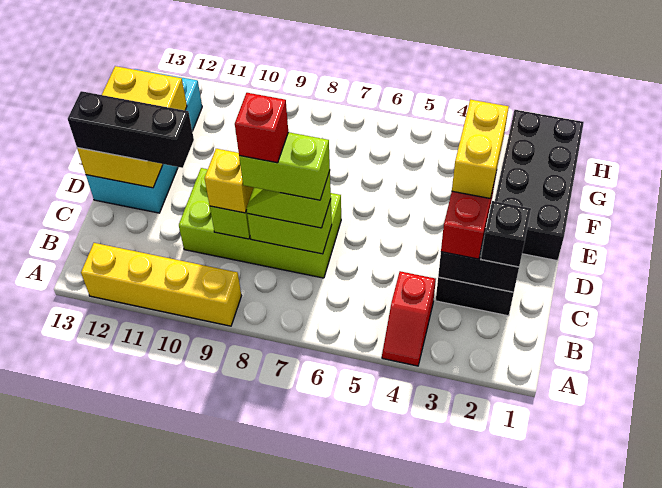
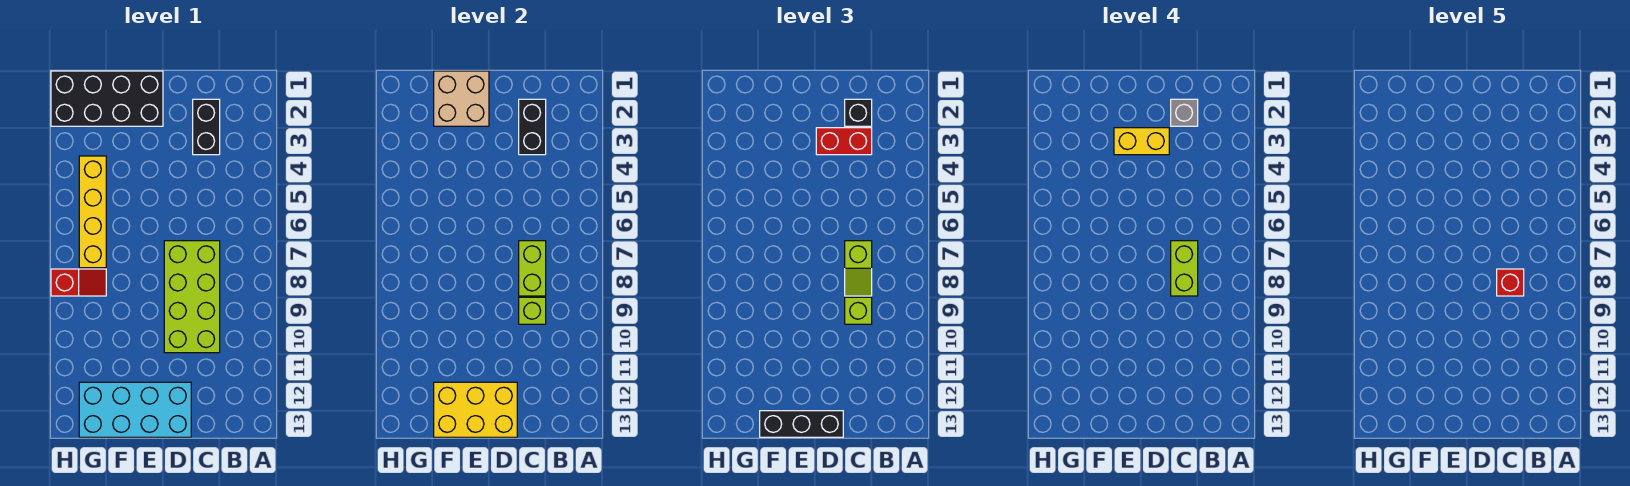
red slope A4:B4 level 1 top B -> red slope G8:H8 level 1 top H
yellow brick A9:A12 level 1 -> yellow brick G4:G7 level 1
none -> grey brick C2 level 4
yellow brick C9 level 3 -> lime brick C9 level 3
black brick D11:D13 level 3 -> black brick D13:F13 level 3
none -> tan brick E1:F2 level 2

